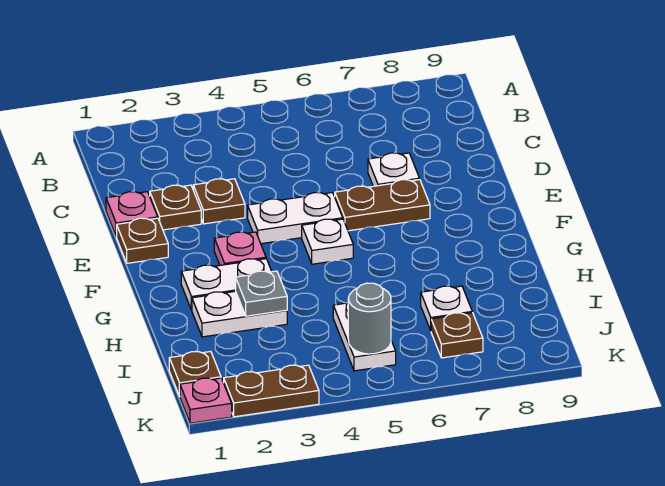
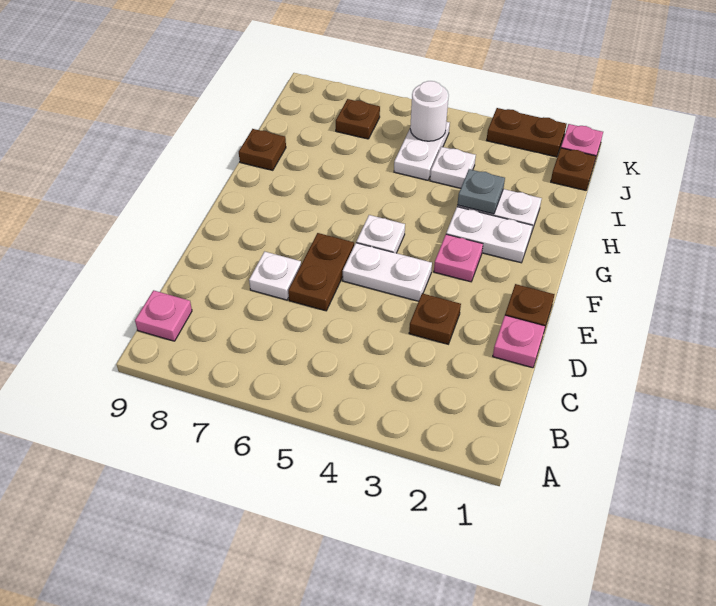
none -> pink plate B9 level 1
brown plate D2 level 1 -> brown plate H9 level 1
brown plate E6:E7 level 1 -> brown plate D6:E6 level 1
white plate I7 level 1 -> white plate I4 level 1
grey round brick J5 level 2 -> white round brick J5 level 2

